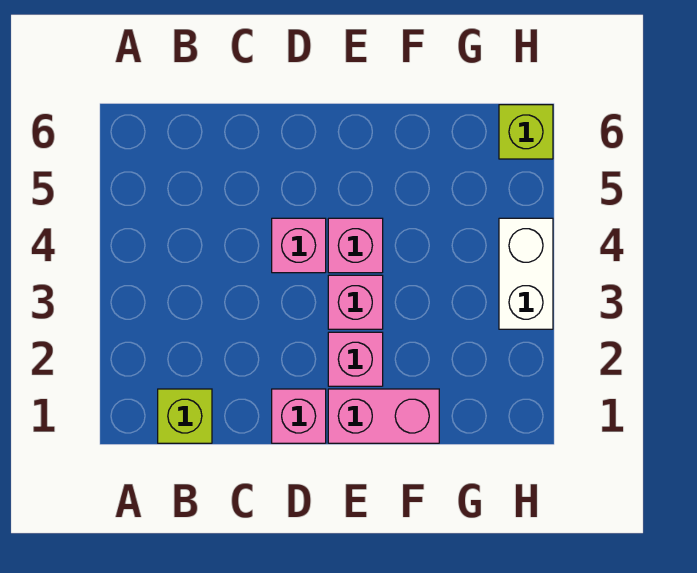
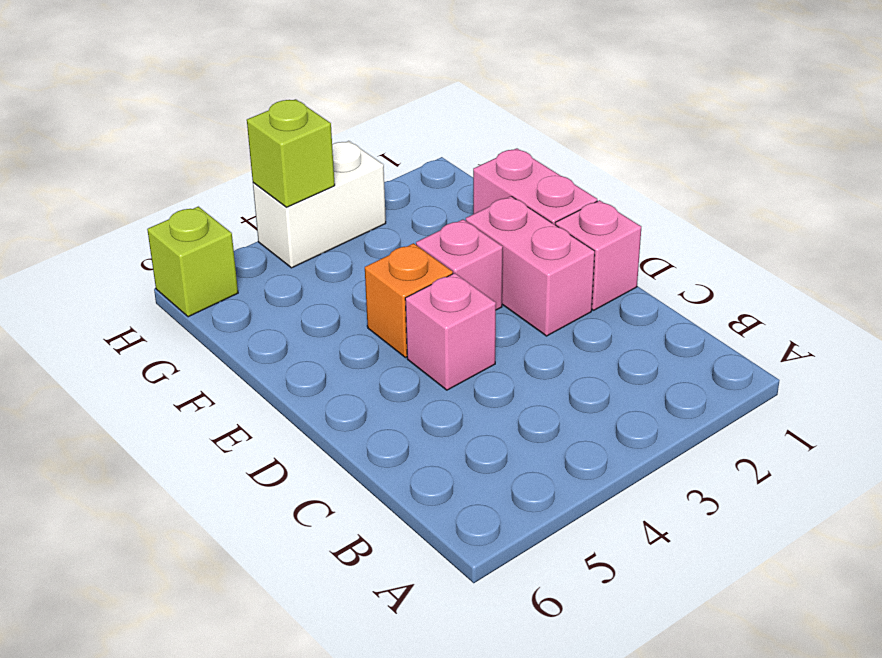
lime brick B1 level 1 -> lime brick H4 level 2
pink brick E2 level 1 -> pink brick D2:E2 level 1
pink brick E4 level 1 -> orange brick E4 level 1

